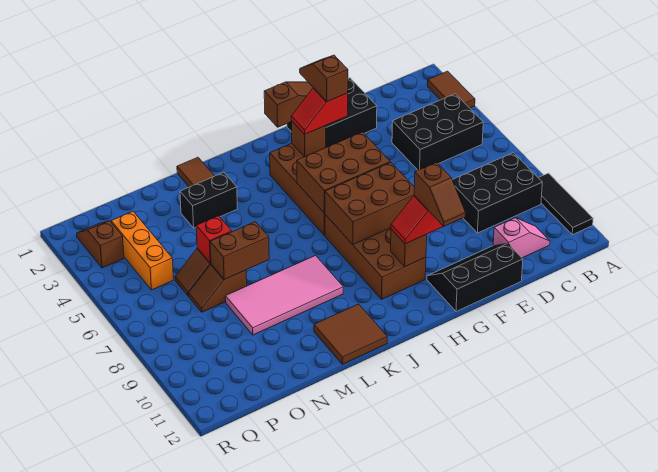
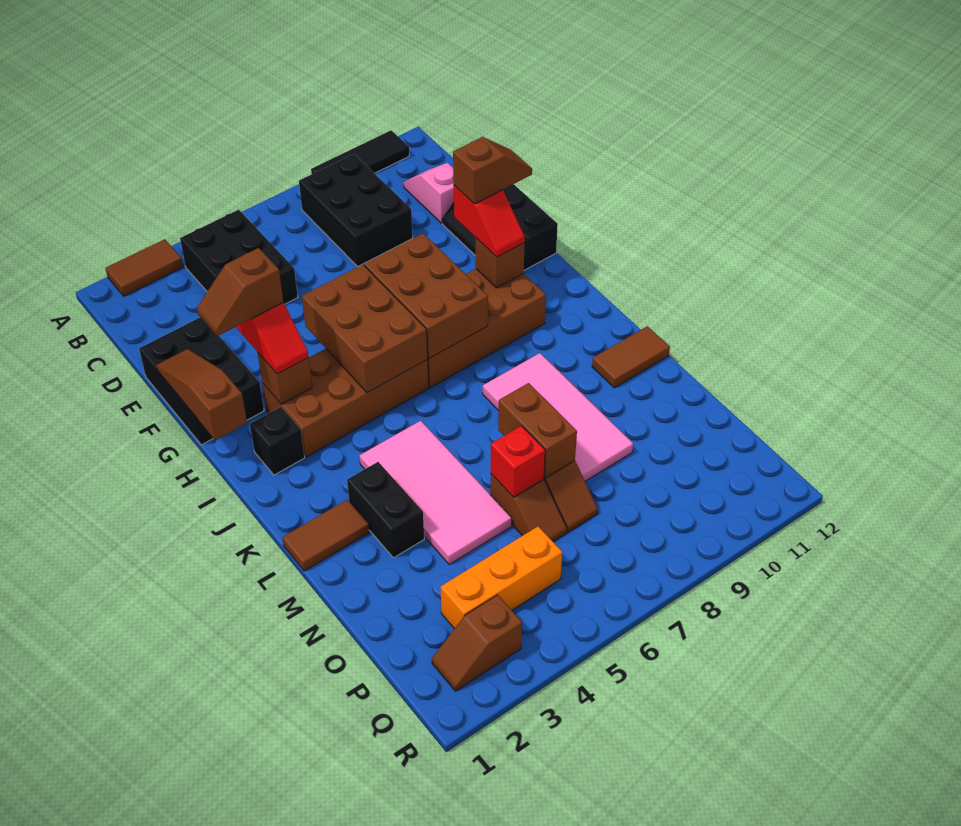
none -> black brick I2 level 1
none -> pink tile K4:N5 level 1
brown tile K11:L12 level 1 -> brown tile L11:L12 level 1

